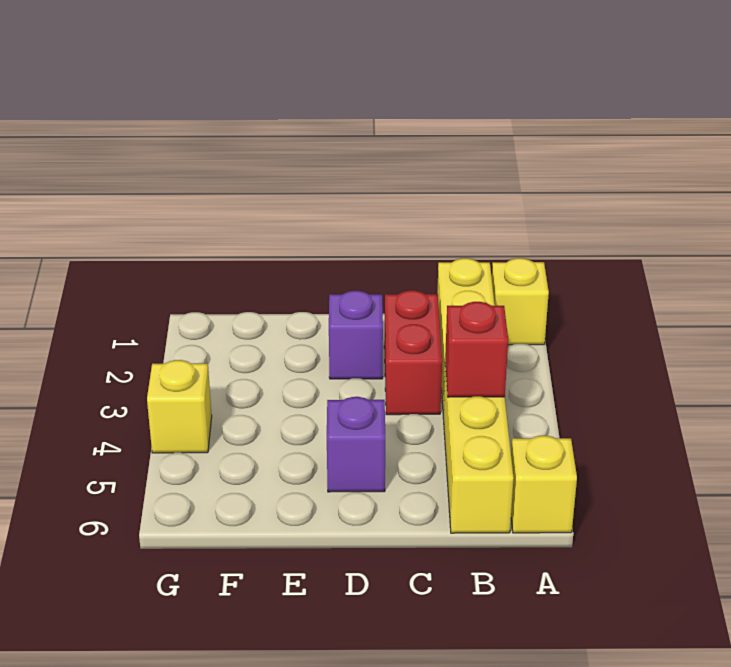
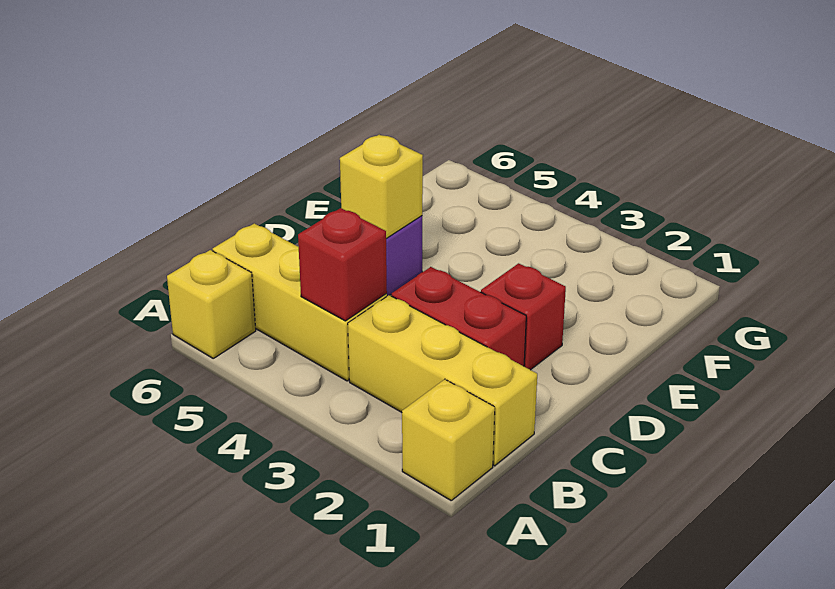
purple brick D2 level 1 -> red brick D2 level 1
yellow brick G4 level 1 -> yellow brick D5 level 2

